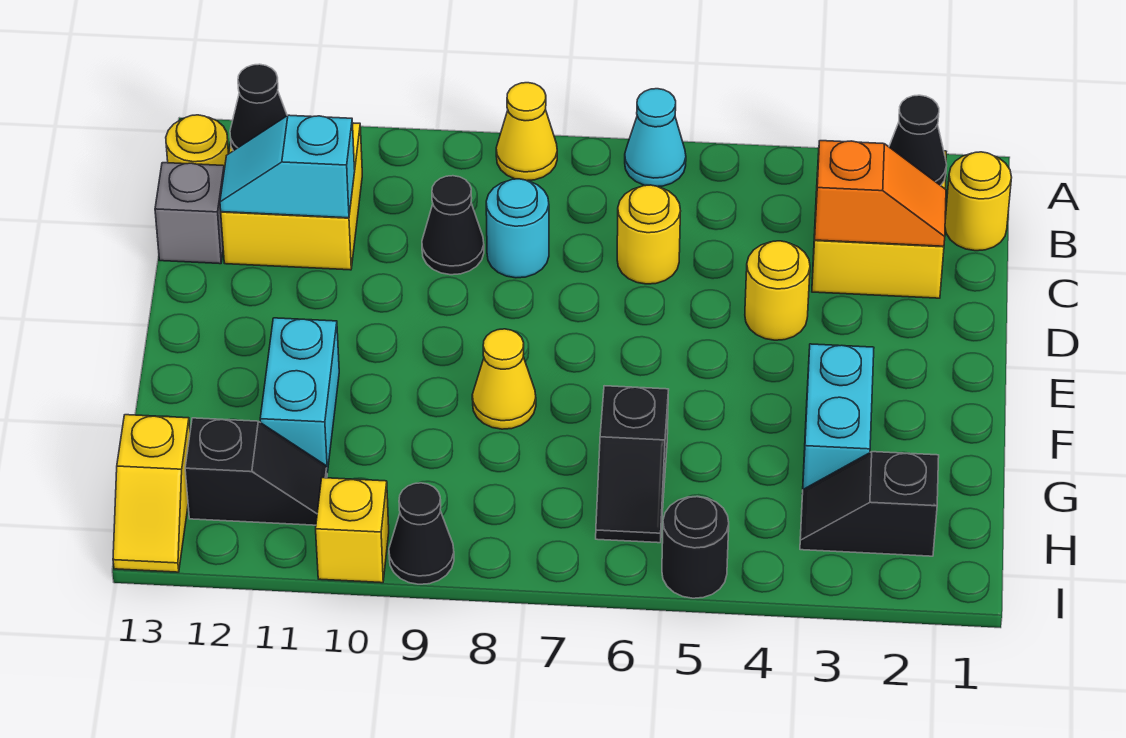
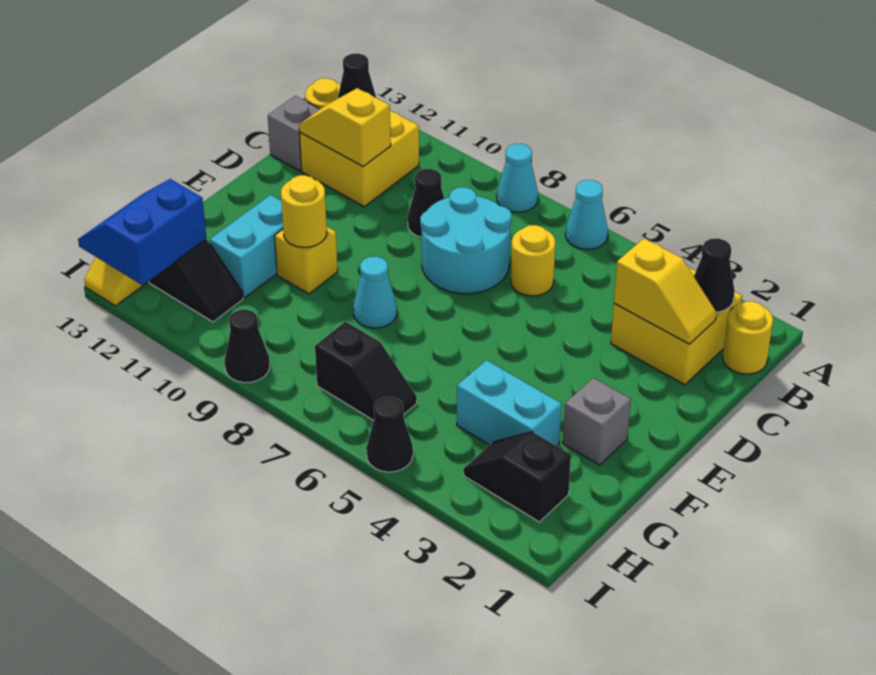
yellow cone A8 level 1 -> cyan cone A8 level 1
orange slope C2:C3 level 2 top 3 -> yellow slope C2:C3 level 2 top 3
cyan round brick C8 level 1 -> cyan round brick C7:D8 level 1
cyan slope C11:C12 level 2 top 11 -> yellow slope C11:C12 level 2 top 11
yellow round brick D4 level 1 -> yellow round brick F10 level 2
none -> grey brick F2 level 1
cyan brick F3:G3 level 1 -> cyan brick G3:G4 level 1
yellow cone F8 level 1 -> cyan cone F8 level 1
black slope G6:H6 level 1 top G -> black slope H6:H7 level 1 top 7
none -> blue slope H12:I13 level 2 top 12
black round brick I5 level 1 -> black cone I5 level 1
yellow brick I10 level 1 -> yellow brick F10 level 1

